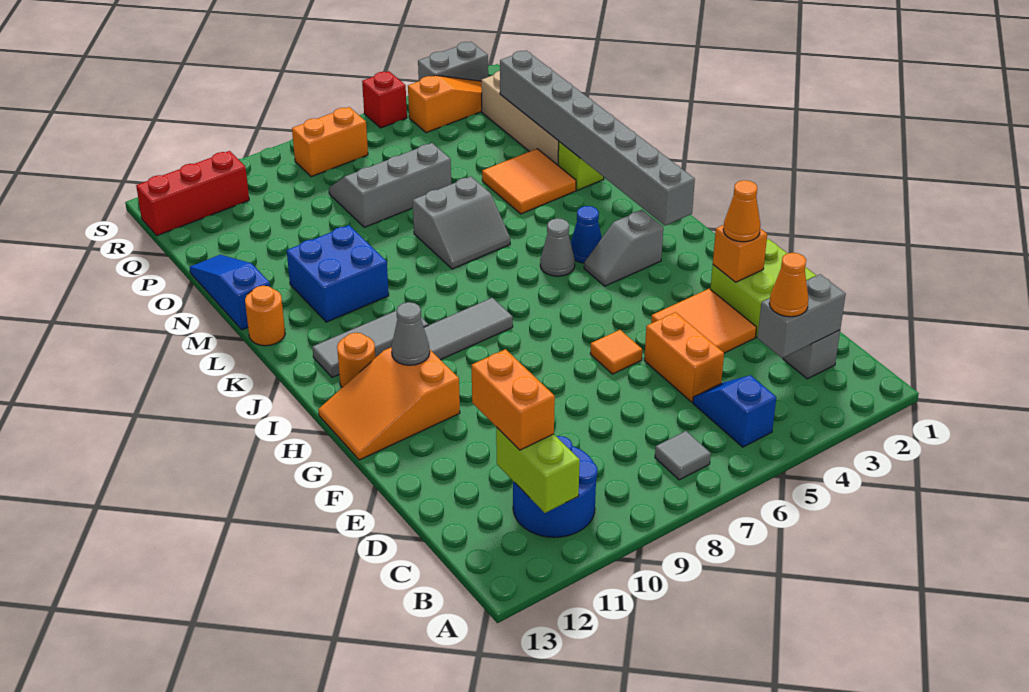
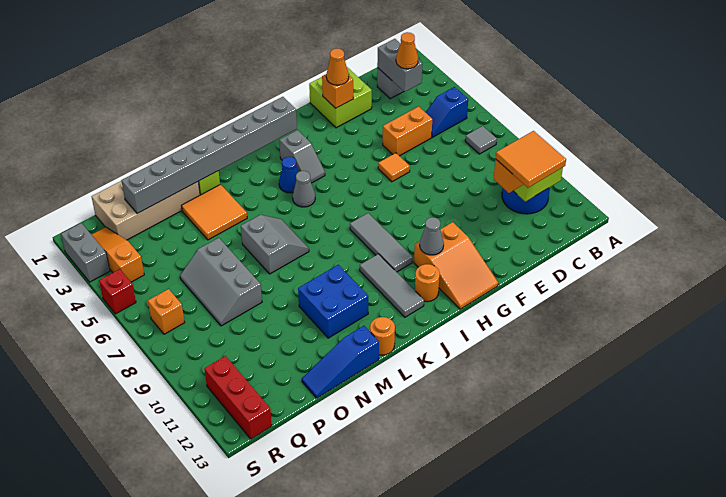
orange tile E3:F4 level 1 -> orange tile C11:D12 level 4
orange brick R7:R8 level 1 -> orange brick R7 level 1

